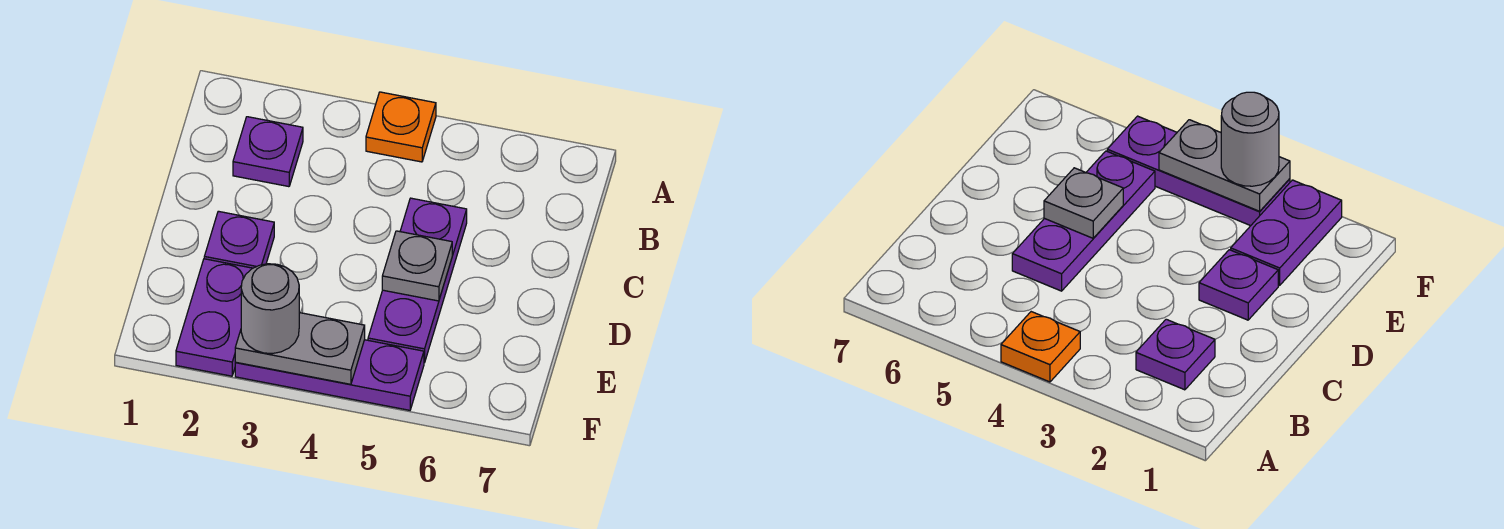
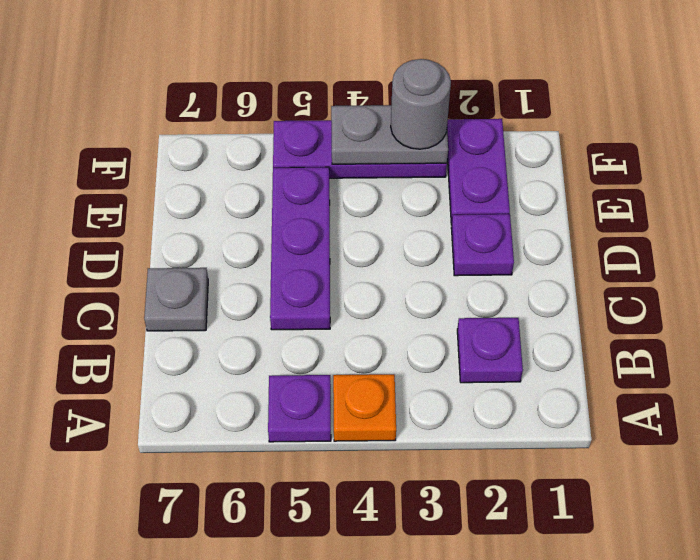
none -> purple plate A5 level 1
grey plate D5 level 2 -> grey plate C7 level 1

